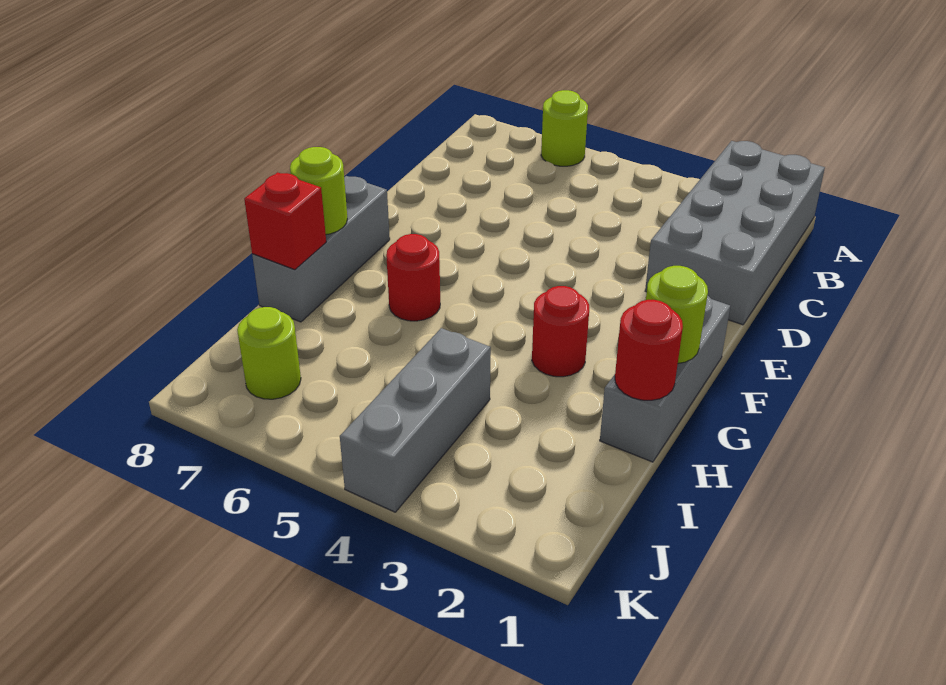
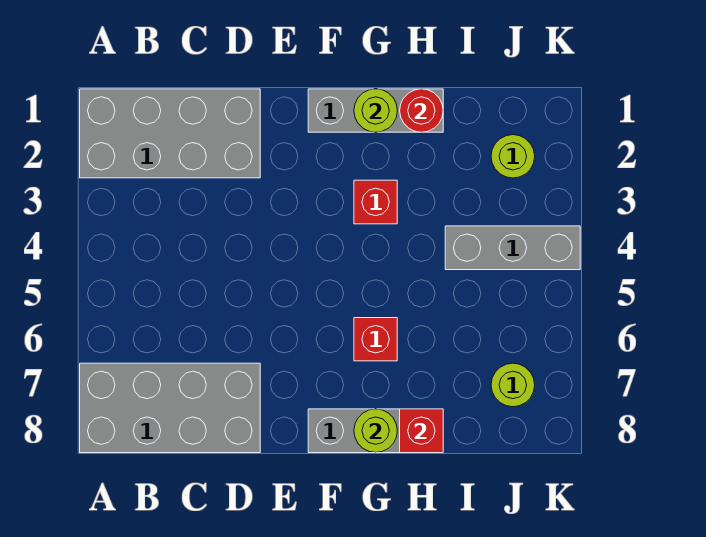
lime round brick A6 level 1 -> lime round brick J2 level 1
none -> grey brick A7:D8 level 1
red round brick G3 level 1 -> red brick G3 level 1
red round brick G6 level 1 -> red brick G6 level 1

